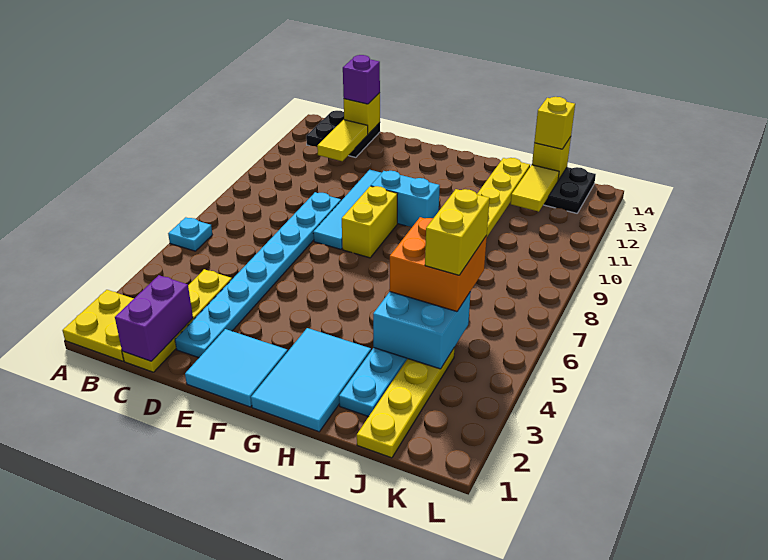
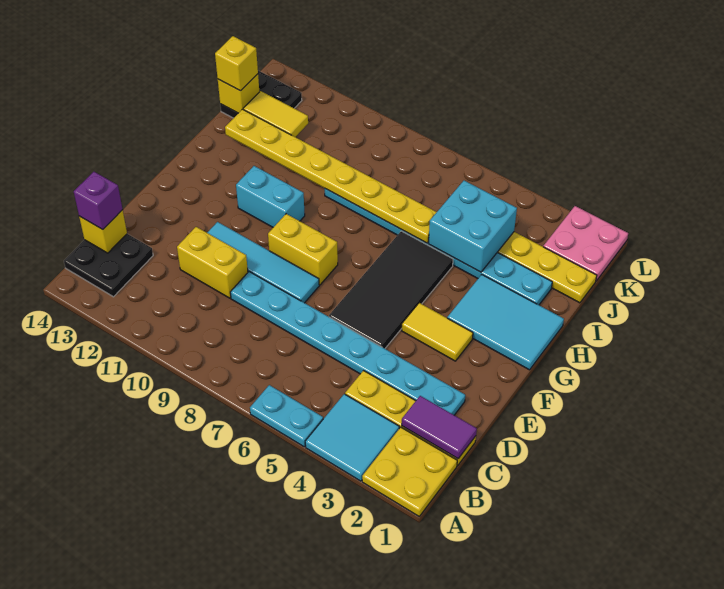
cyan plate A6 level 1 -> cyan plate A5:A6 level 1
purple brick C1:C2 level 2 -> purple tile C1:C2 level 2
yellow tile C12:C13 level 2 -> yellow tile F3:F4 level 1
cyan tile E1:F2 level 1 -> cyan tile A3:B4 level 1
none -> black tile E5:H6 level 1
cyan brick F10:G10 level 1 -> cyan brick G10:G11 level 1
orange brick I5:J6 level 3 -> none
yellow brick J5:J6 level 4 -> yellow brick D10:D11 level 1
none -> pink plate K1:L2 level 1

